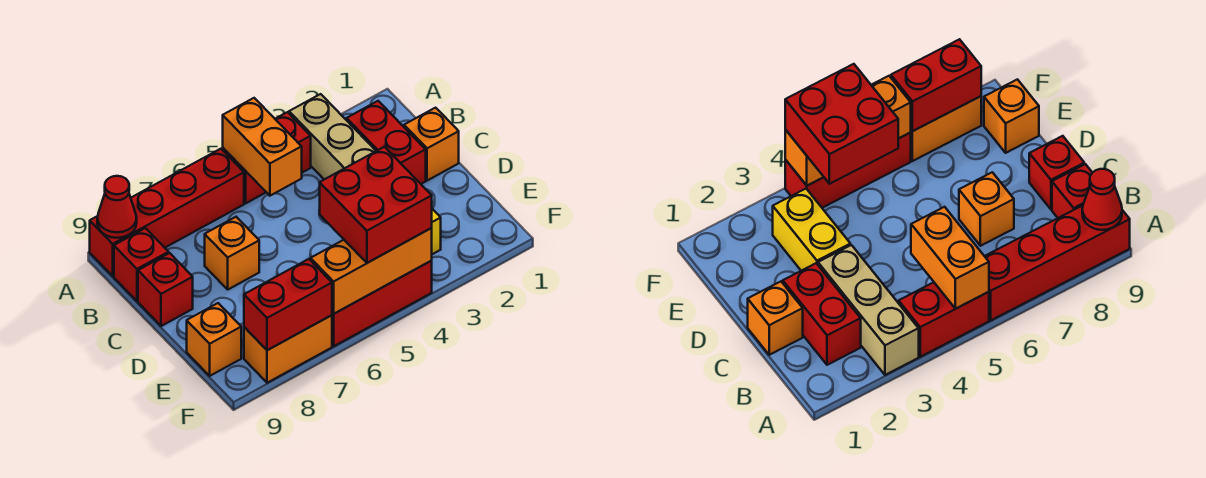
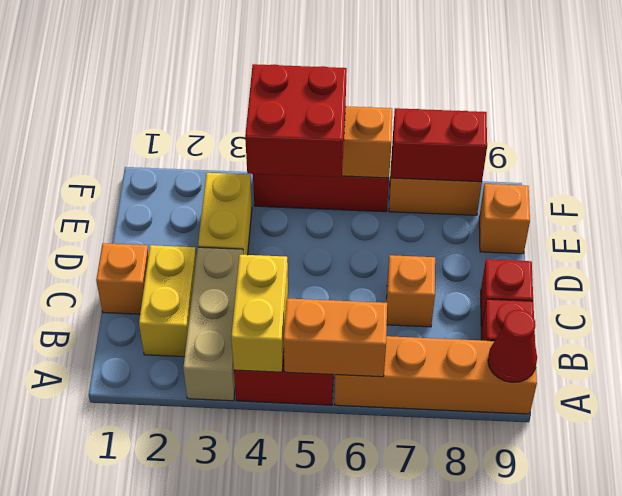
none -> yellow brick A4:B4 level 2
orange brick A5:B5 level 2 -> orange brick A5:A6 level 2
red brick A6:A9 level 1 -> orange brick A6:A9 level 1
red brick B2:C2 level 1 -> yellow brick B2:C2 level 1

